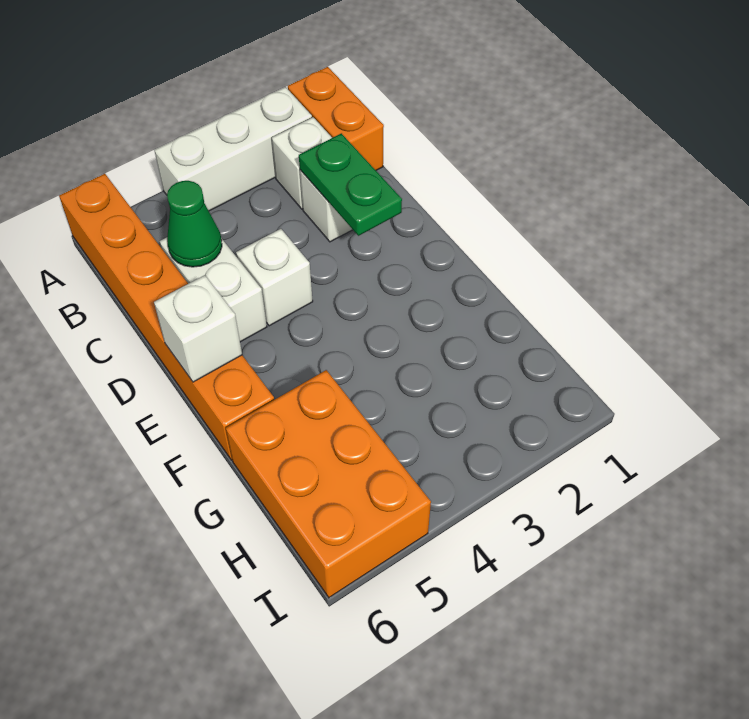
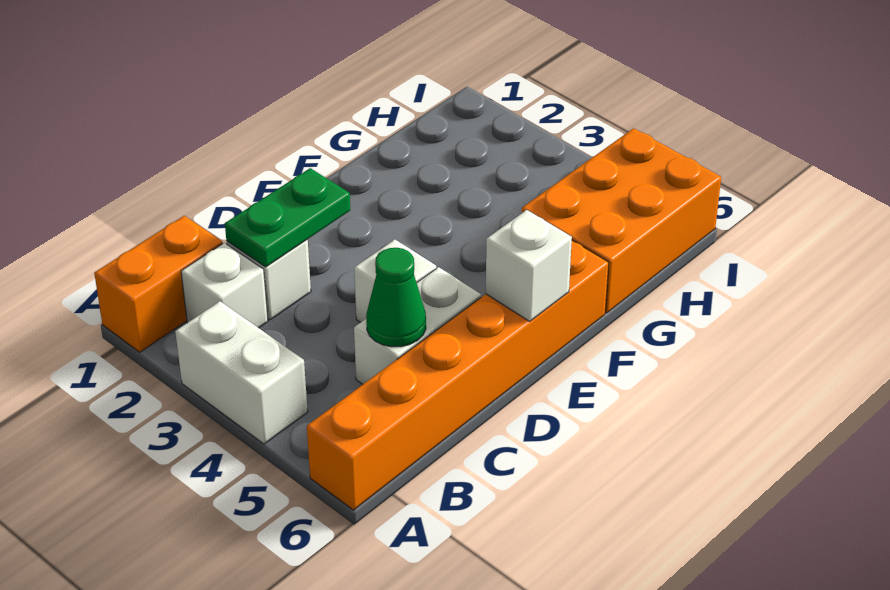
white brick A2:A4 level 1 -> white brick A3:A4 level 1

